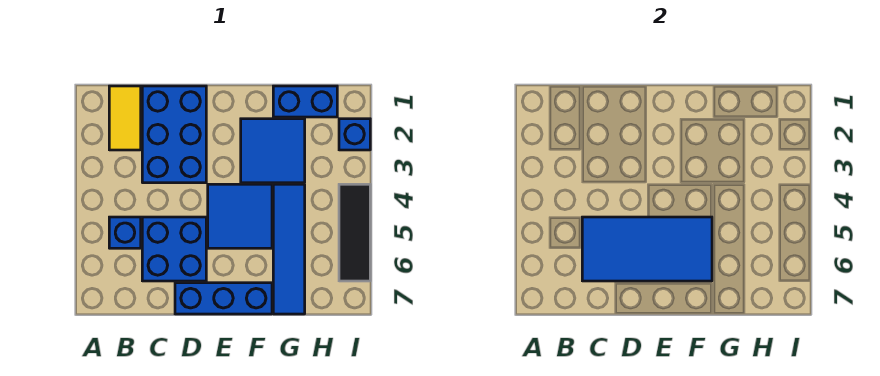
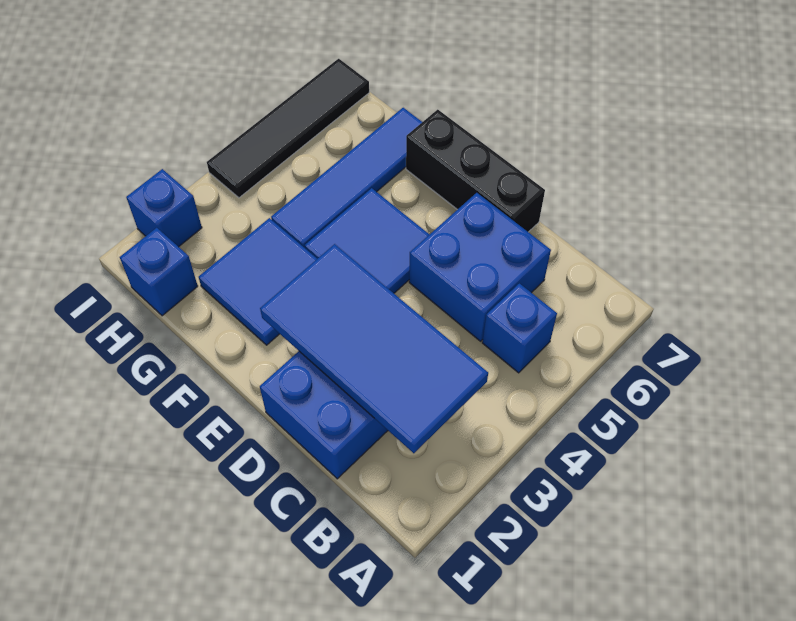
yellow tile B1:B2 level 1 -> none
blue tile C5:F6 level 2 -> blue tile B2:E3 level 2
blue brick D7:F7 level 1 -> black brick D7:F7 level 1
blue brick G1:H1 level 1 -> blue brick H1 level 1
black tile I4:I6 level 1 -> black tile I4:I7 level 1

